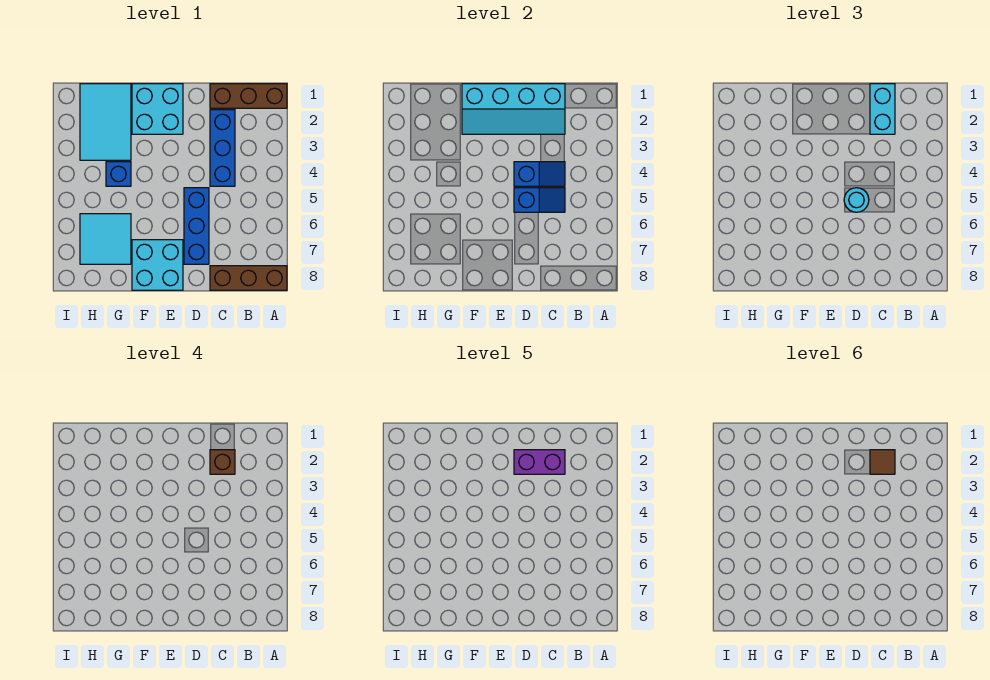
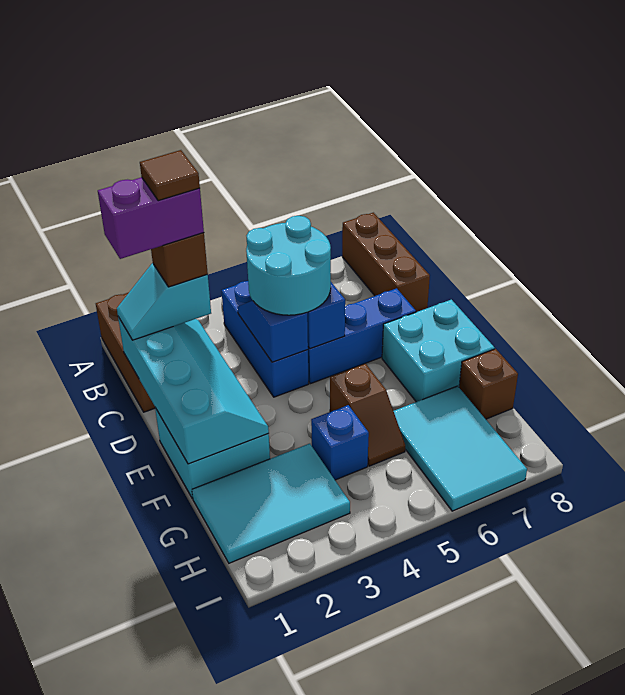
cyan brick C1:C2 level 3 -> cyan slope C1:C2 level 3 top 2
blue brick C2:C4 level 1 -> blue brick B4:D4 level 1
purple brick C2:D2 level 5 -> purple brick C1:C2 level 5
cyan round brick D5 level 3 -> cyan round brick C4:D5 level 3
none -> brown slope F5:G5 level 1 top F
cyan tile G6:H7 level 1 -> cyan tile G6:I7 level 1
none -> brown brick G8 level 1

